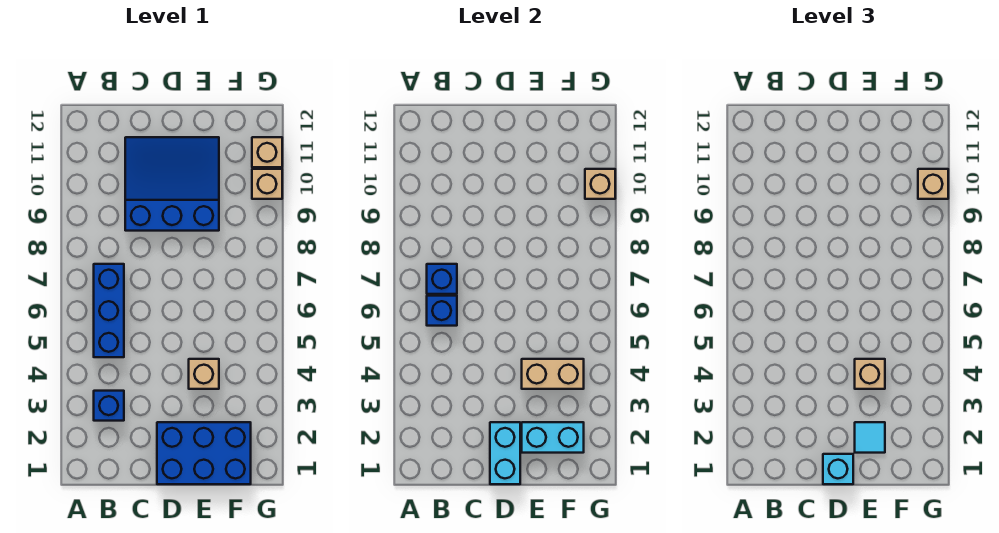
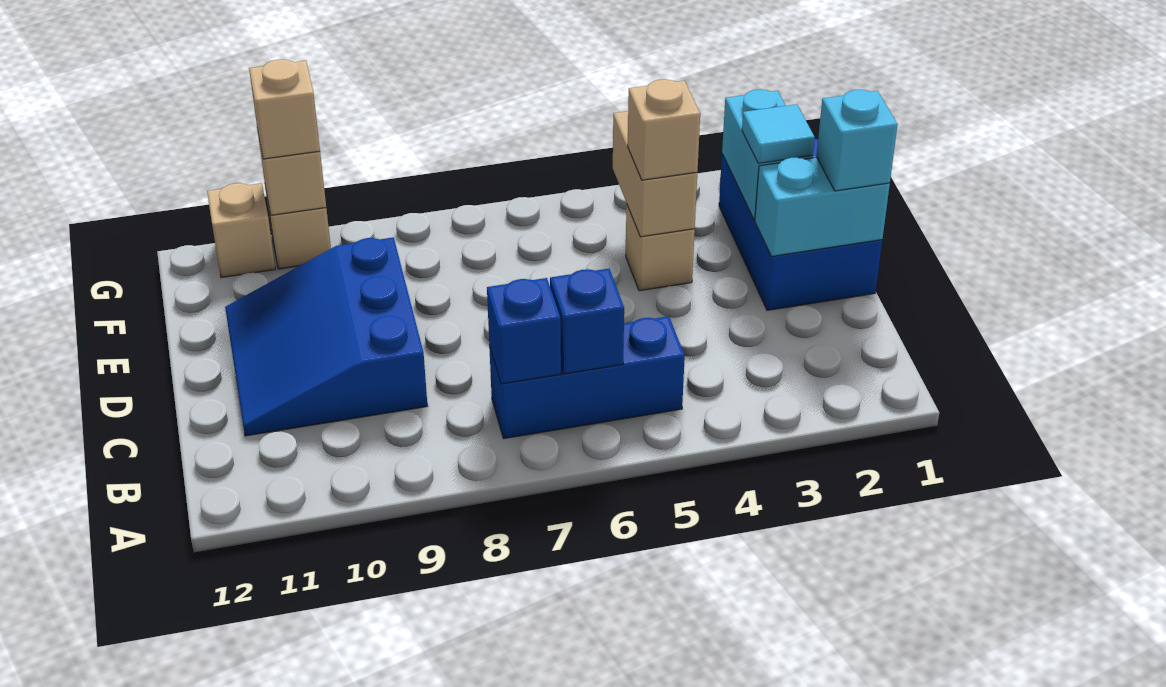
blue brick B3 level 1 -> none

